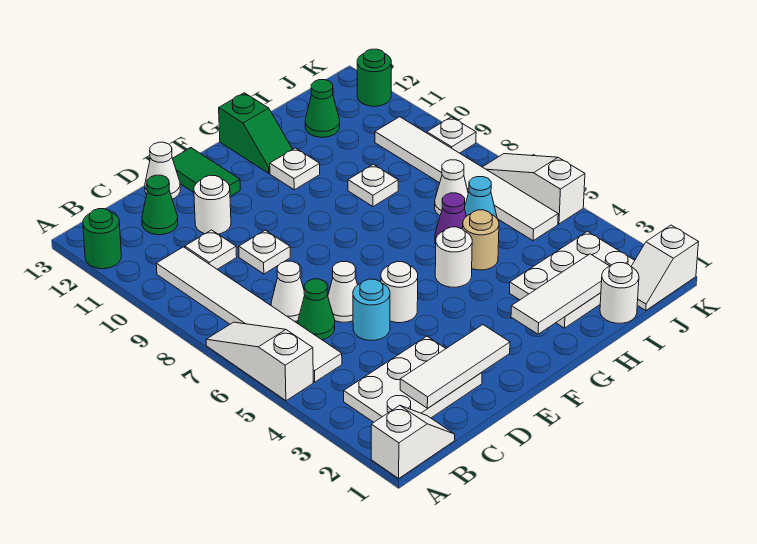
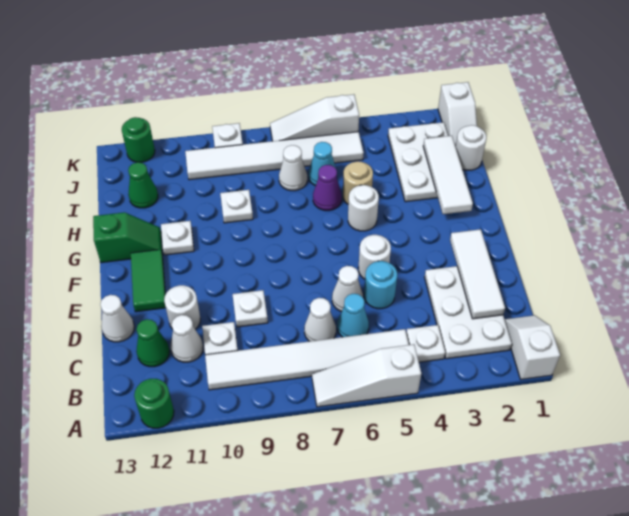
none -> white plate B4 level 1
green cone C6 level 1 -> cyan cone C6 level 1
none -> white cone C11 level 1
green tile E12:E13 level 1 -> green tile E12:F12 level 1

